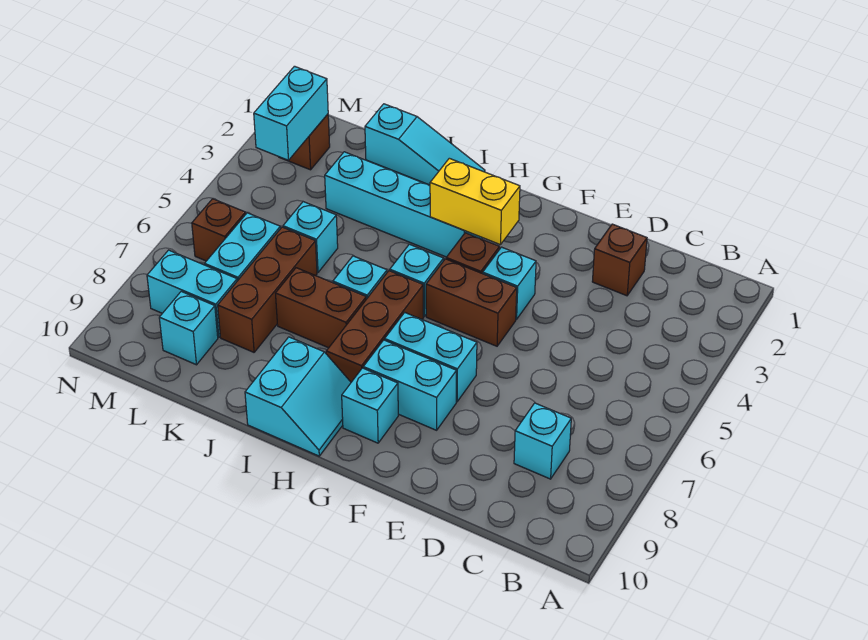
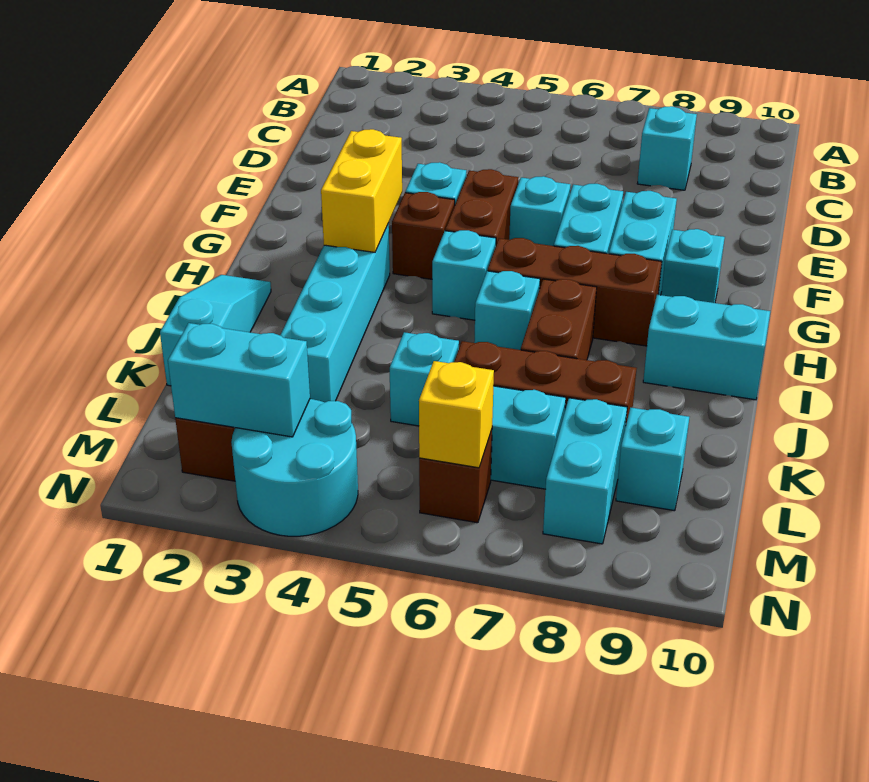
brown brick D2 level 1 -> none
none -> cyan brick F6 level 1
none -> cyan round brick M3:N4 level 1
none -> yellow brick M6 level 2

